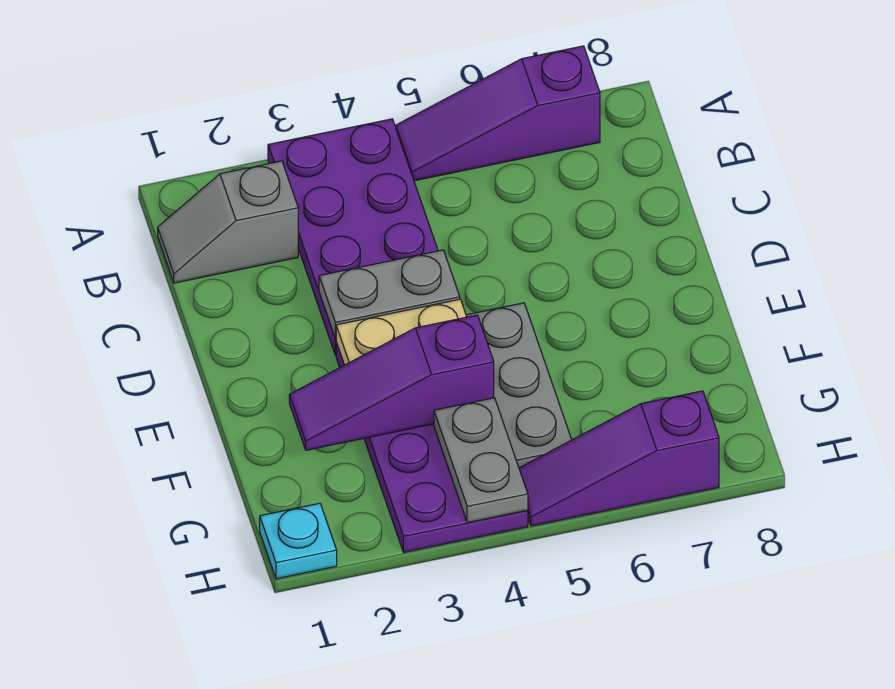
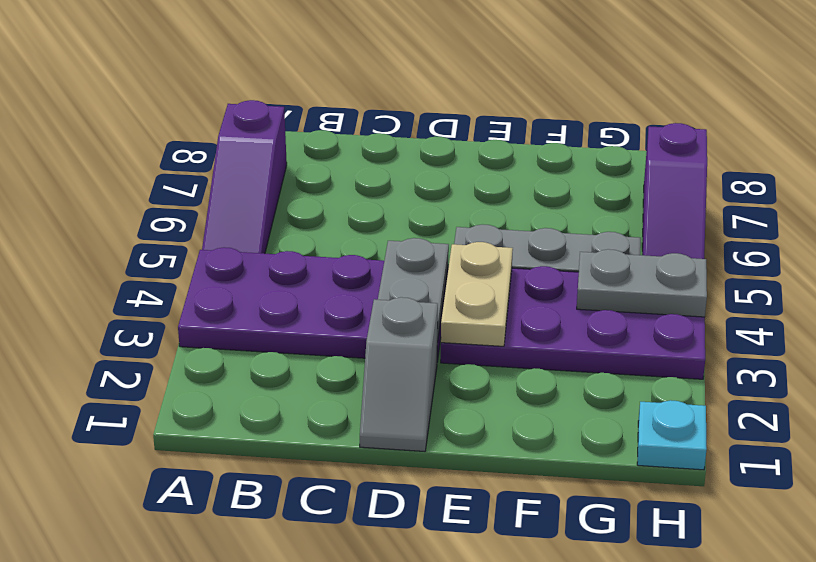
grey slope B1:B2 level 1 top 2 -> grey slope D1:D2 level 1 top 2
purple slope F2:F4 level 2 top 4 -> none

